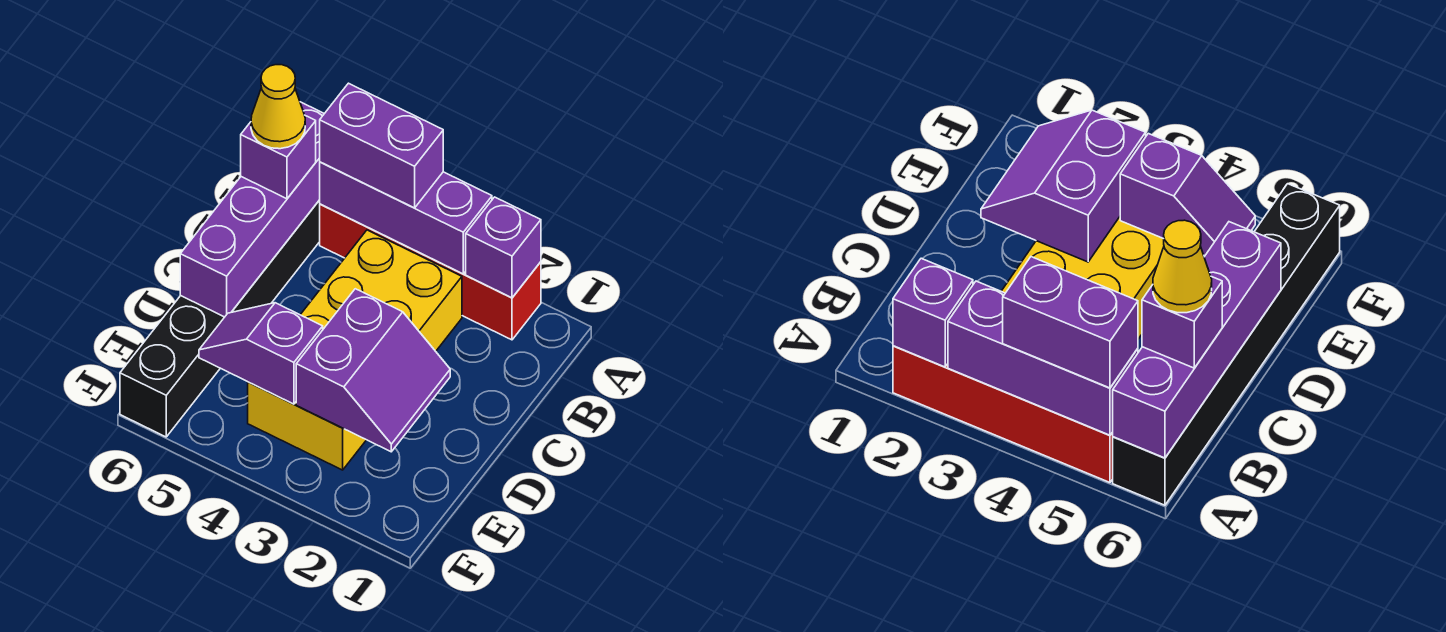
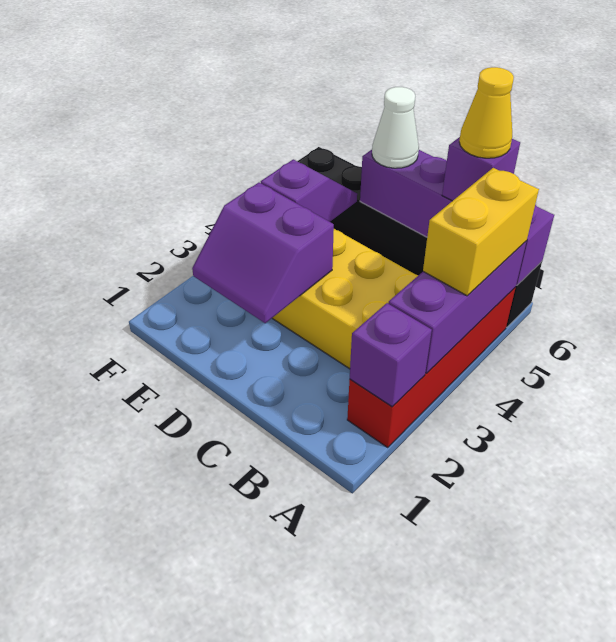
purple brick A4:A5 level 3 -> yellow brick A4:A5 level 3
none -> white cone D6 level 3

